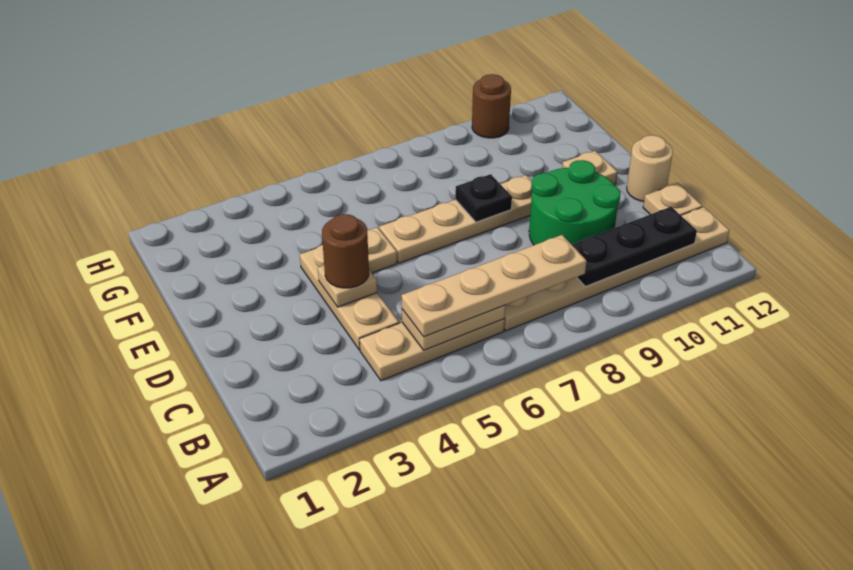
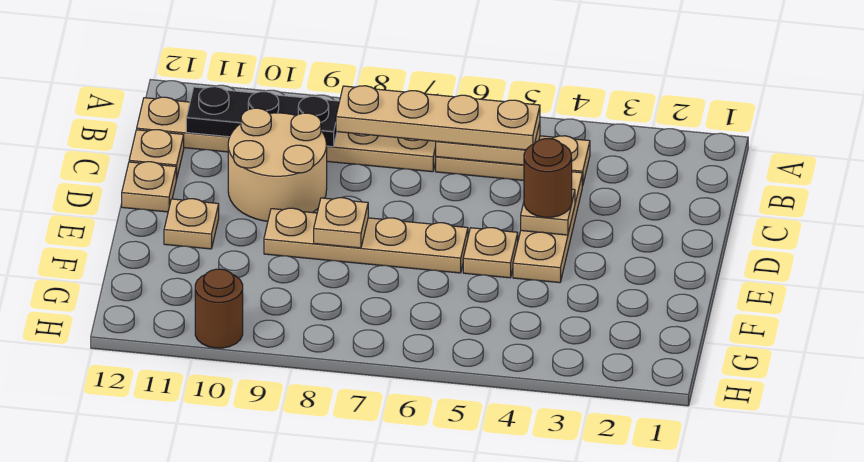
green round brick C9:D10 level 1 -> tan round brick C9:D10 level 1
tan round brick D12 level 1 -> tan plate D12 level 1
black plate E8 level 2 -> tan plate E8 level 2

